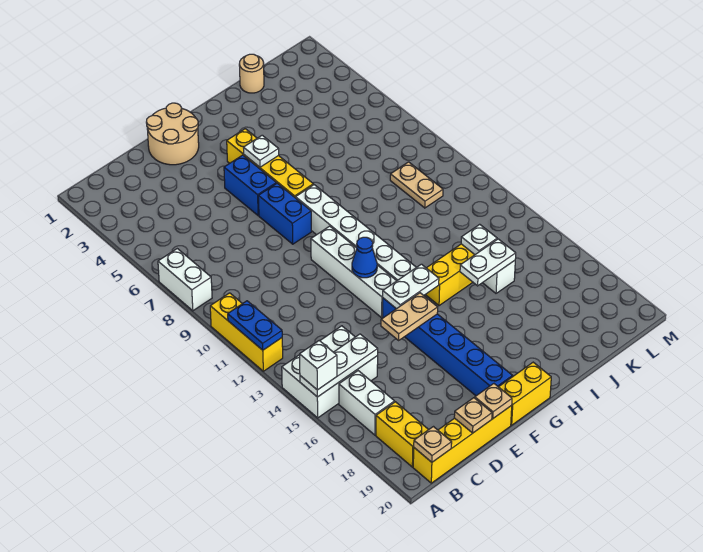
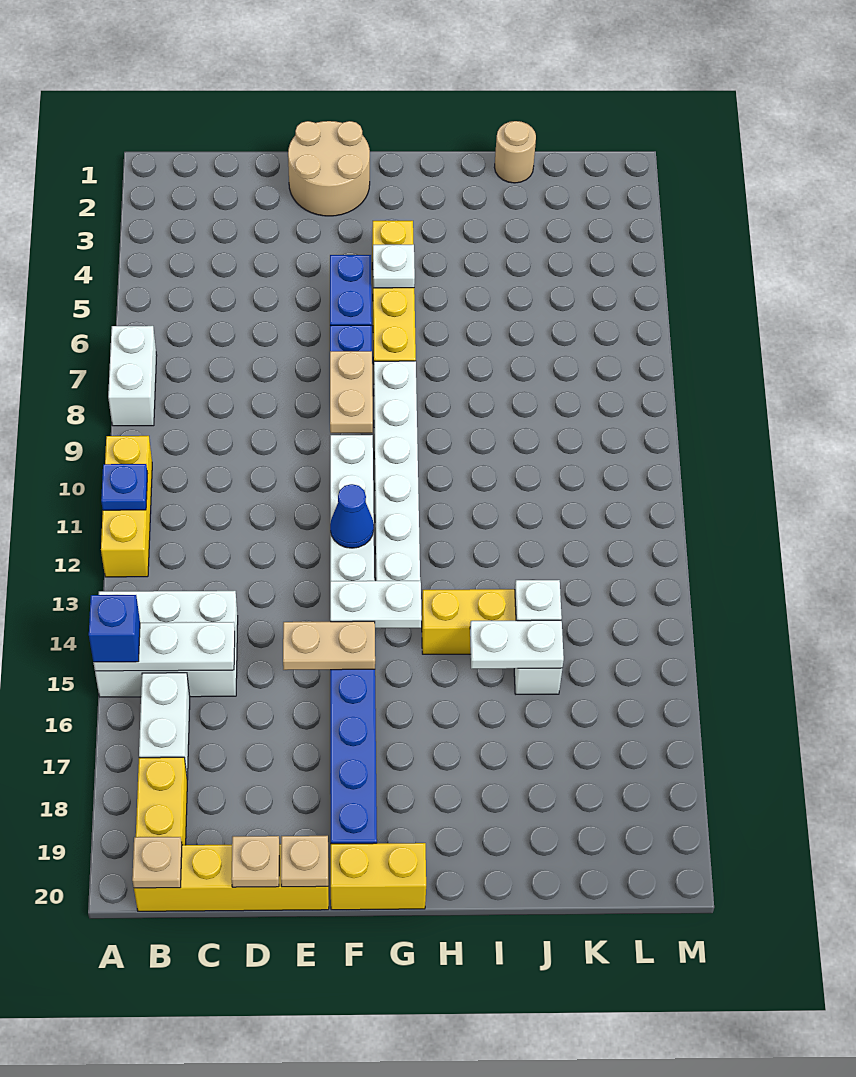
blue plate A11:A12 level 2 -> blue plate A11 level 2
white brick A15 level 3 -> blue brick A15 level 3
tan plate K9:K10 level 1 -> tan plate F8:F9 level 2

